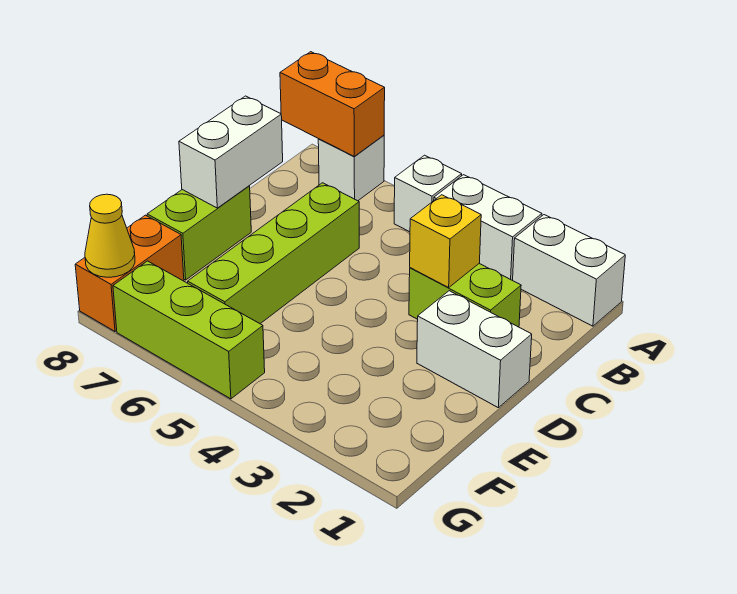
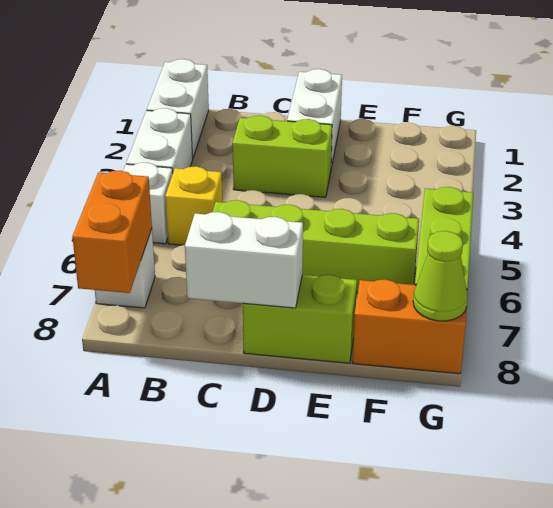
lime brick C2:C3 level 1 -> lime brick C3:D3 level 1
yellow brick C3 level 2 -> yellow brick B5 level 1
yellow cone G8 level 2 -> lime cone G8 level 2

